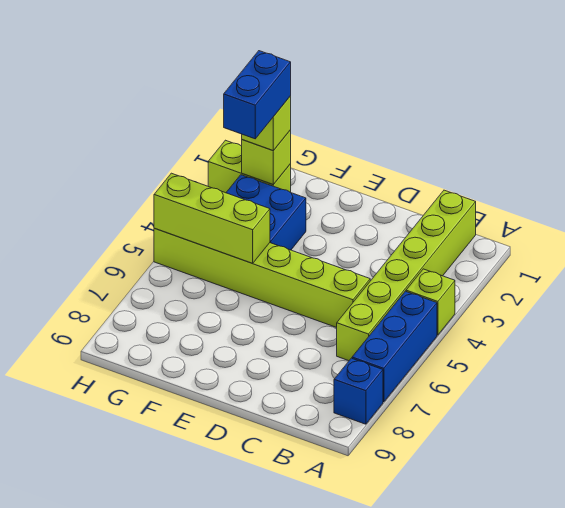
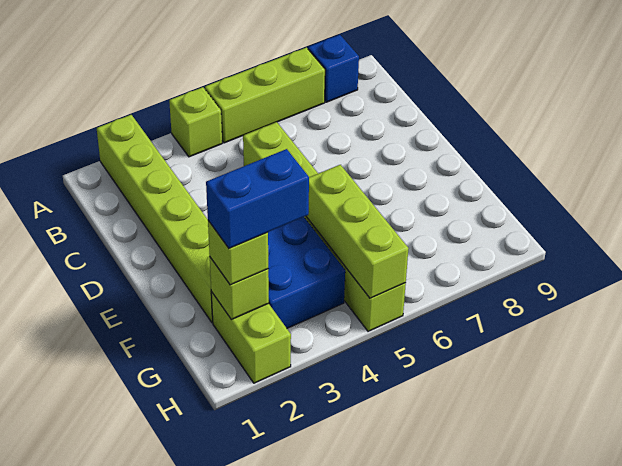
blue brick A5:A7 level 1 -> lime brick A5:A7 level 1
lime brick B1:B6 level 1 -> lime brick A2:F2 level 1

